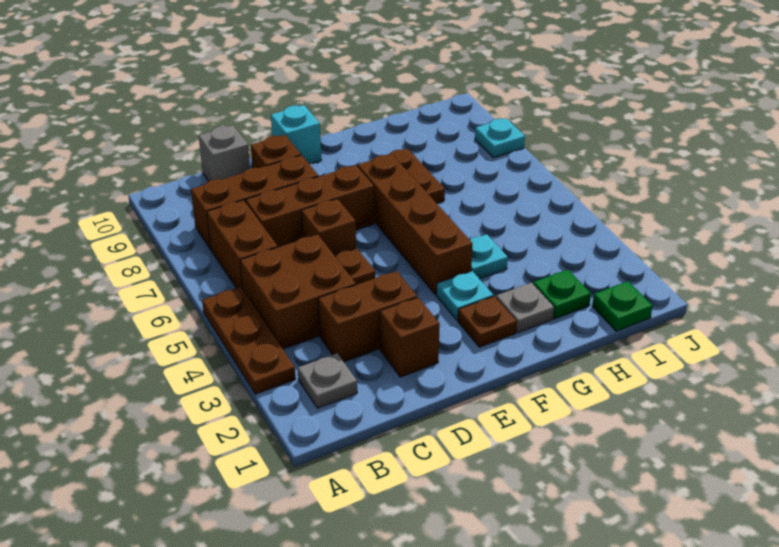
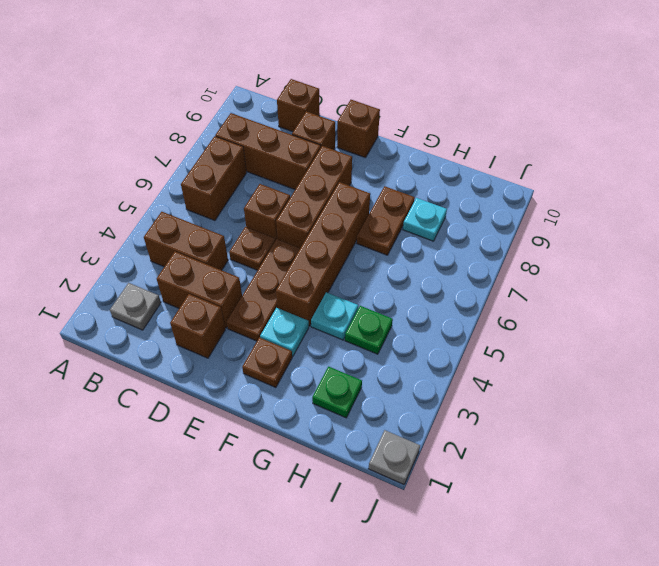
brown plate A3:A5 level 1 -> brown plate E3:E5 level 1
brown brick B4:C5 level 1 -> brown brick B4:C4 level 1
brown brick C7:E7 level 1 -> brown brick E6:E8 level 1
grey brick C10 level 1 -> brown brick C10 level 1
cyan brick E10 level 1 -> brown brick E10 level 1
grey plate G2 level 1 -> grey plate J1 level 1
green plate I1 level 1 -> green plate H4 level 1
cyan plate J8 level 1 -> cyan plate H8 level 1

